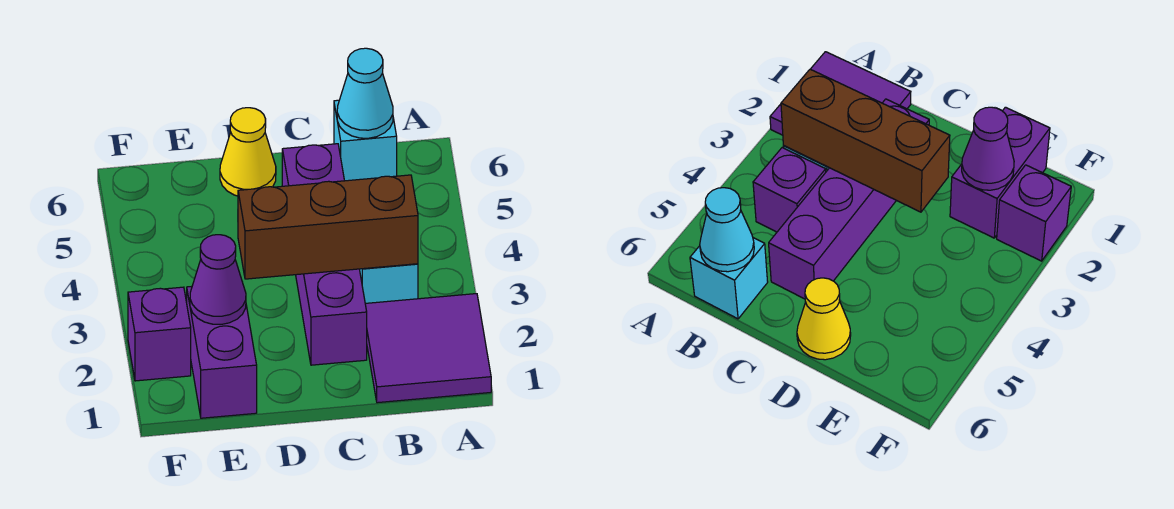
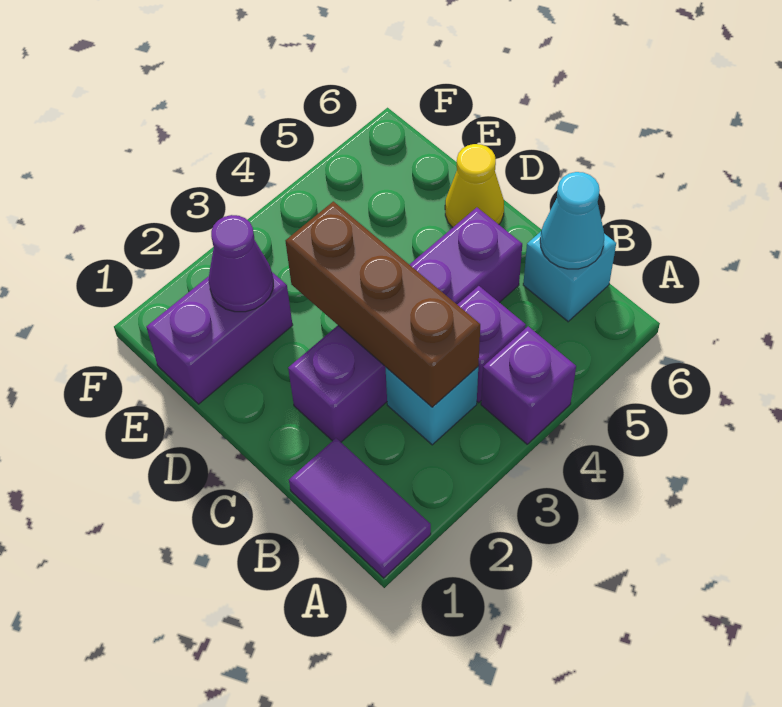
purple tile A1:B2 level 1 -> purple tile A1:B1 level 1
purple brick F2 level 1 -> purple brick A4 level 1

